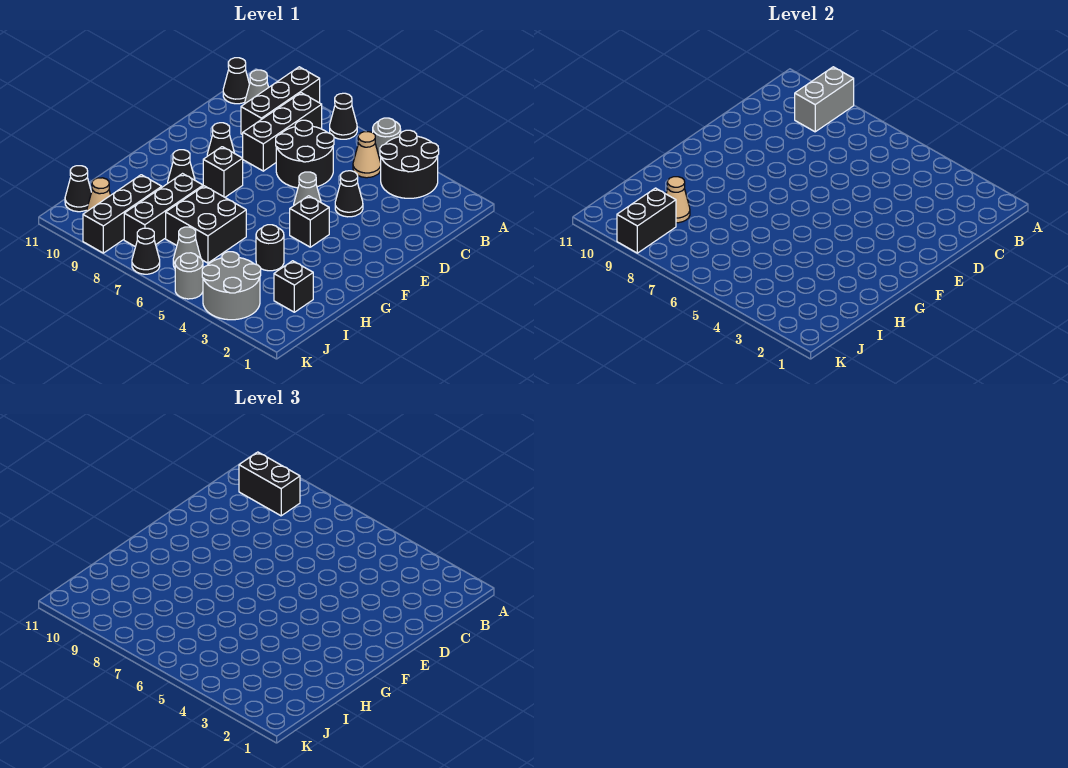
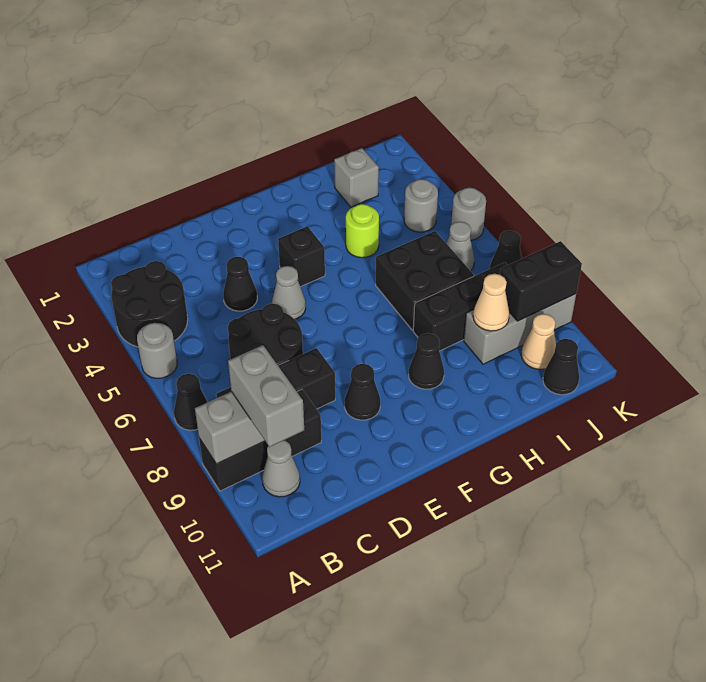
tan cone B5 level 1 -> none
black brick B9:B10 level 3 -> grey brick B9:B10 level 3
black cone B11 level 1 -> none
black brick F8 level 1 -> none
black round brick H4 level 1 -> lime round brick H4 level 1
black brick I2 level 1 -> grey brick I2 level 1
black brick I9:K9 level 1 -> grey brick I9:K9 level 1
grey round brick J3:K4 level 1 -> grey round brick J4 level 1

